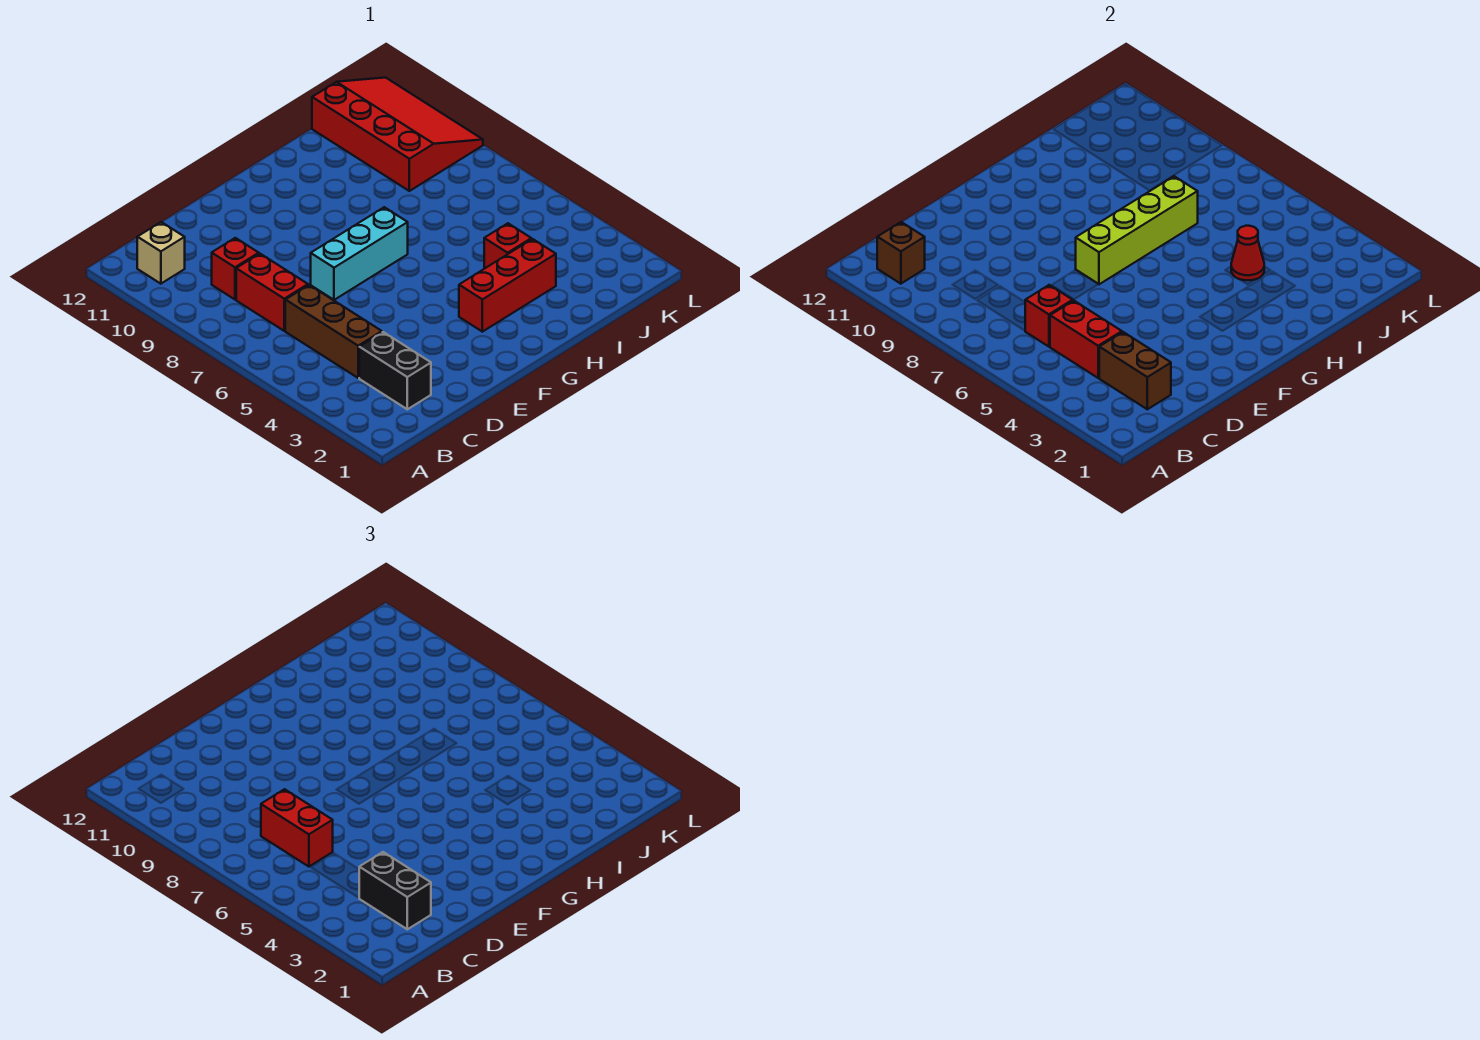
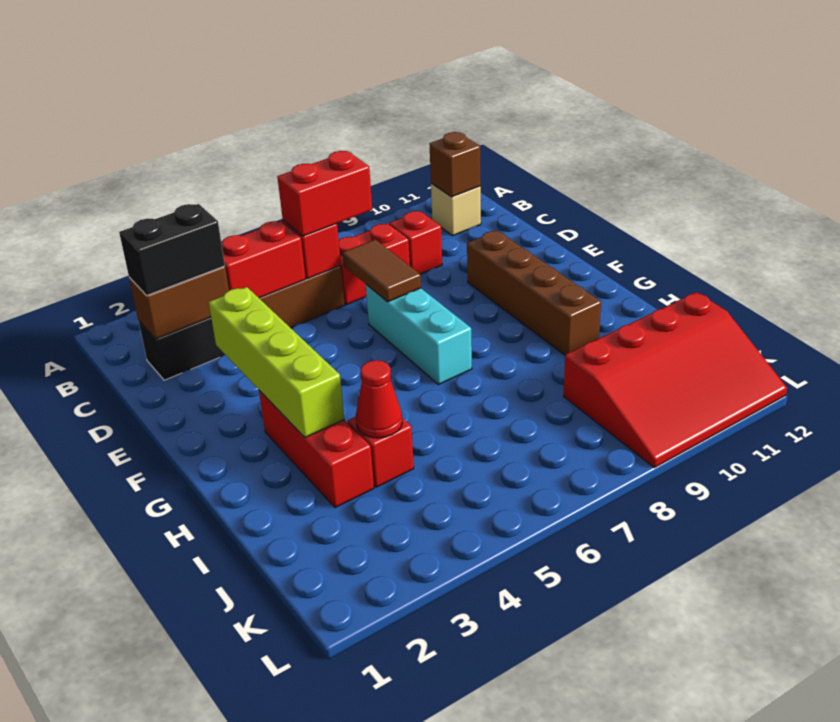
none -> brown tile D7:E7 level 2
none -> brown brick E10:H10 level 1
lime brick F7:I7 level 2 -> lime brick E3:H3 level 2

